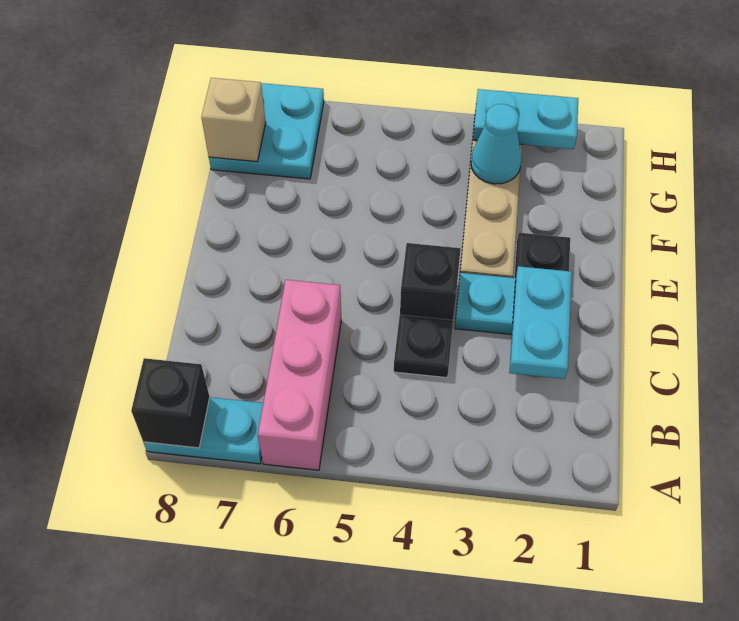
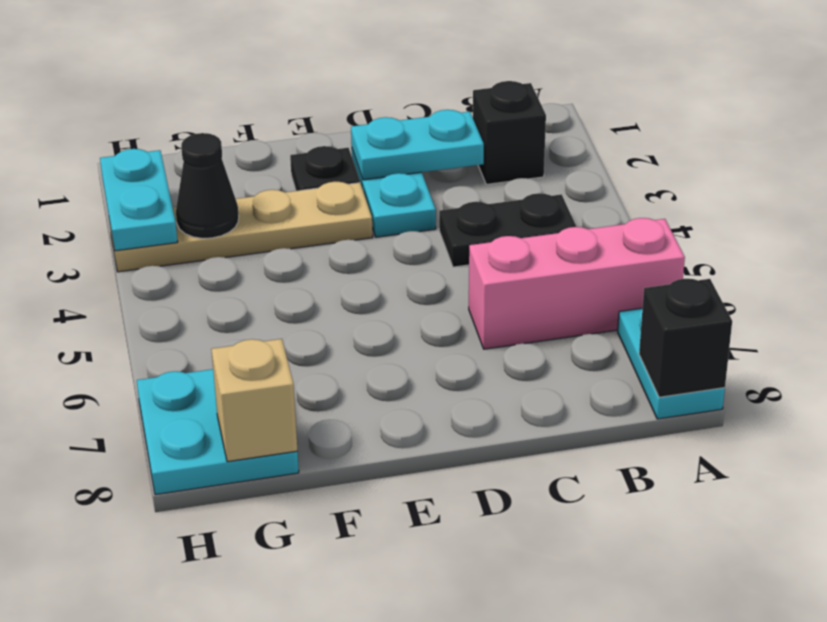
black plate C4 level 1 -> black plate B4:C4 level 1
black brick D4 level 1 -> black brick B2 level 1
cyan cone G3 level 2 -> black cone G3 level 2

